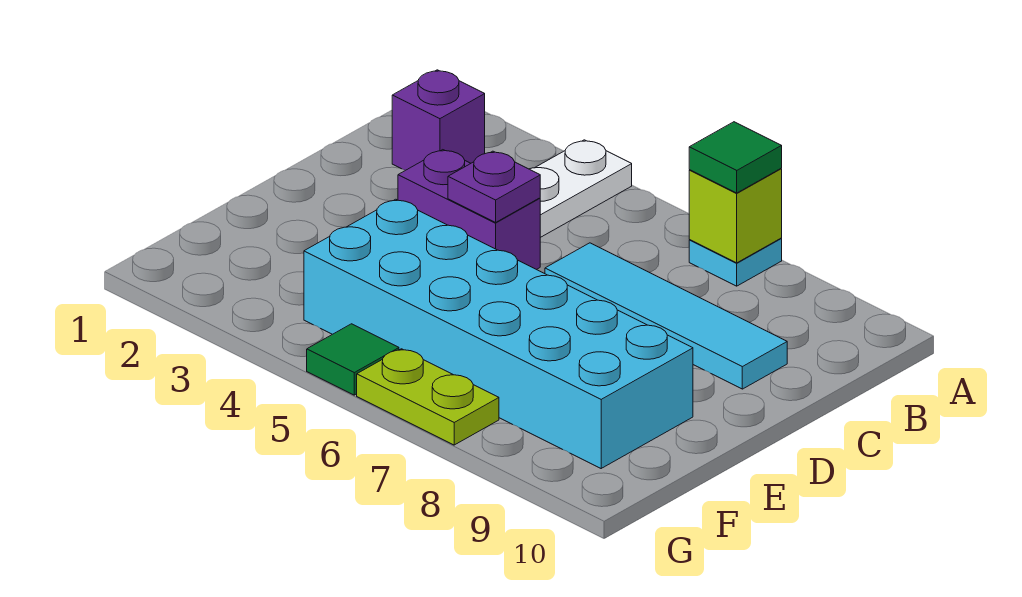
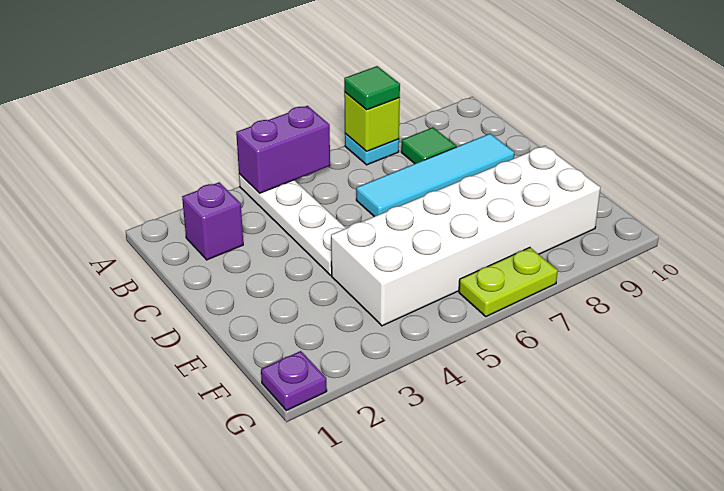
purple brick D4:D5 level 2 -> purple brick A4:A5 level 2
purple plate D5 level 3 -> purple plate G1 level 1
cyan brick E4:F9 level 1 -> white brick E4:F9 level 1
green tile G5 level 1 -> green tile B8 level 1

